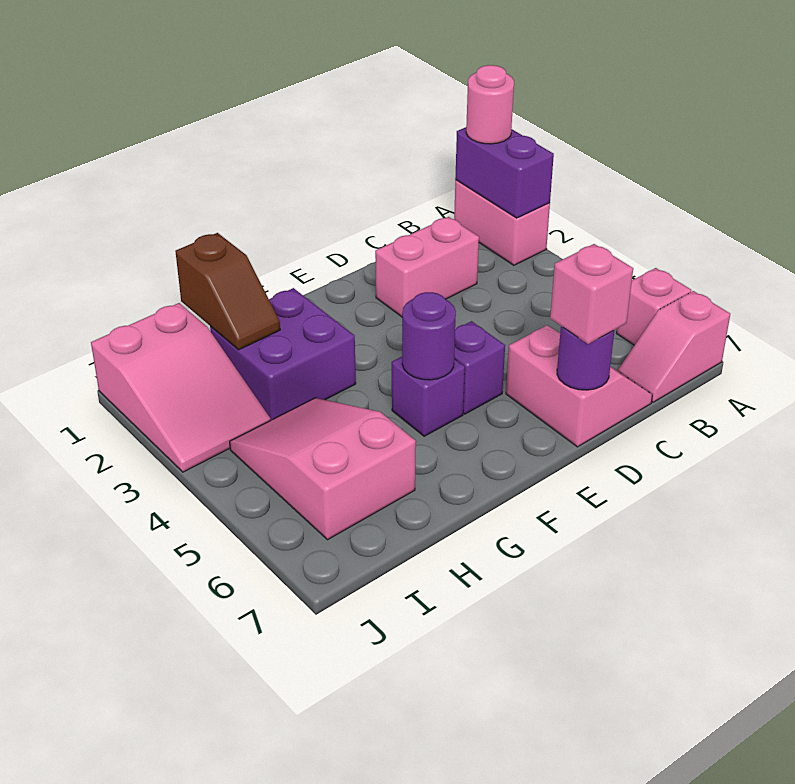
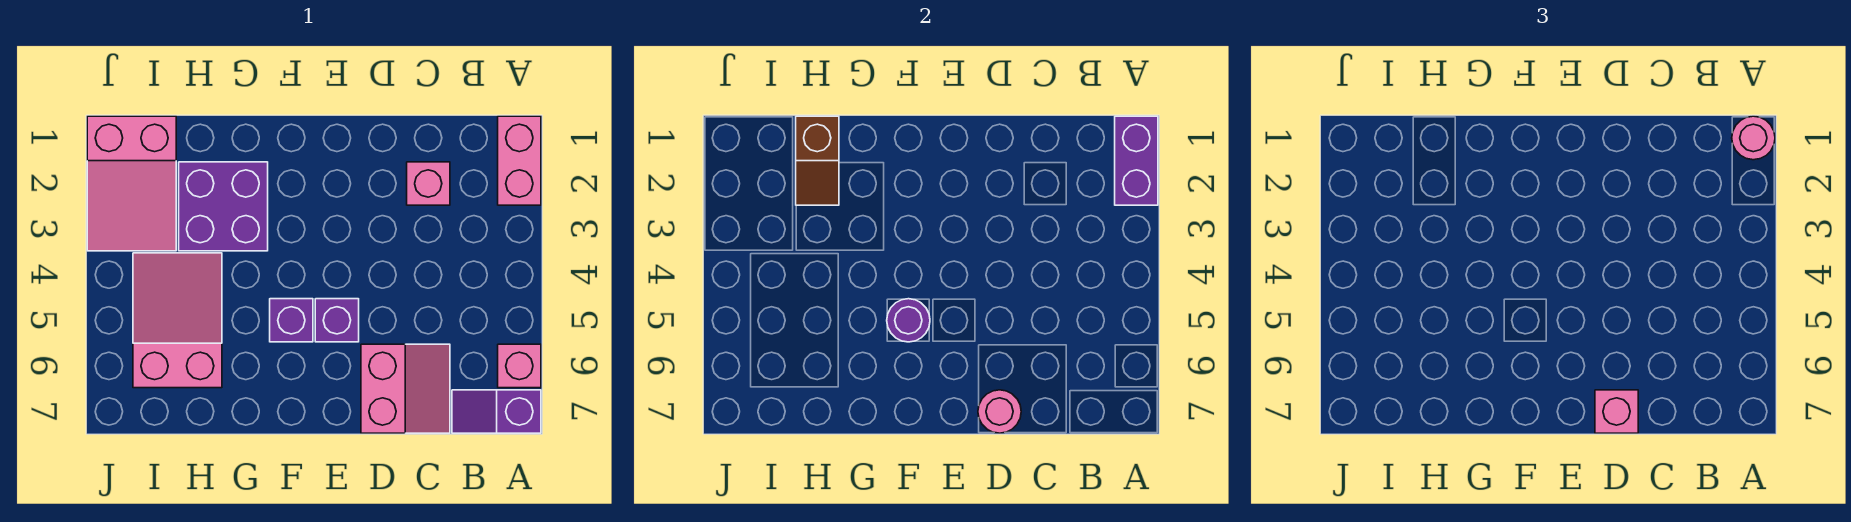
pink slope A7:B7 level 1 top A -> purple slope A7:B7 level 1 top A
pink brick C2:D2 level 1 -> pink brick C2 level 1
purple round brick D7 level 2 -> pink round brick D7 level 2

